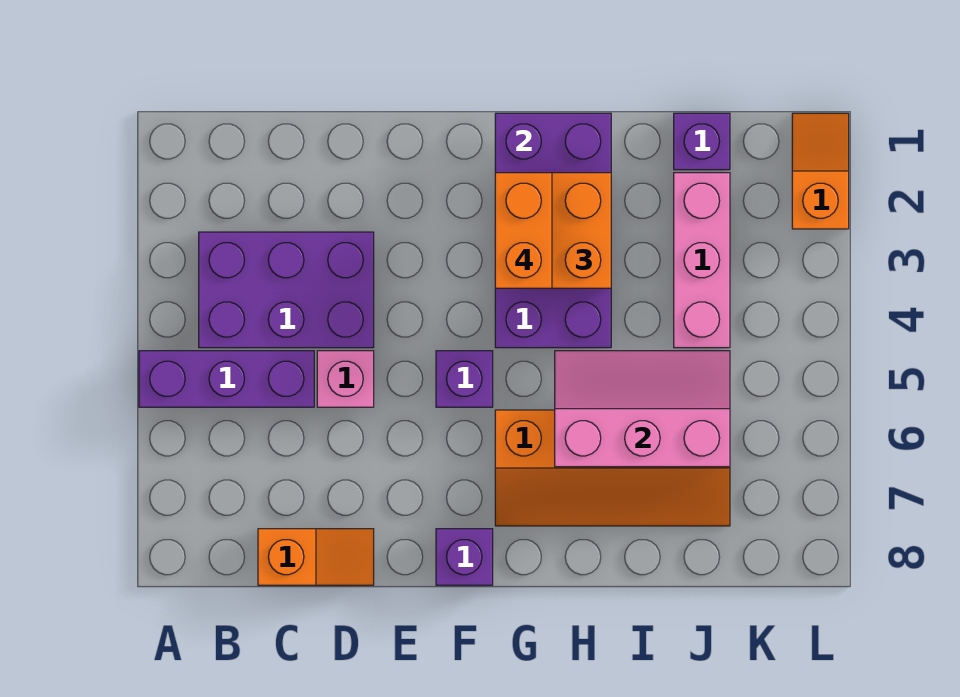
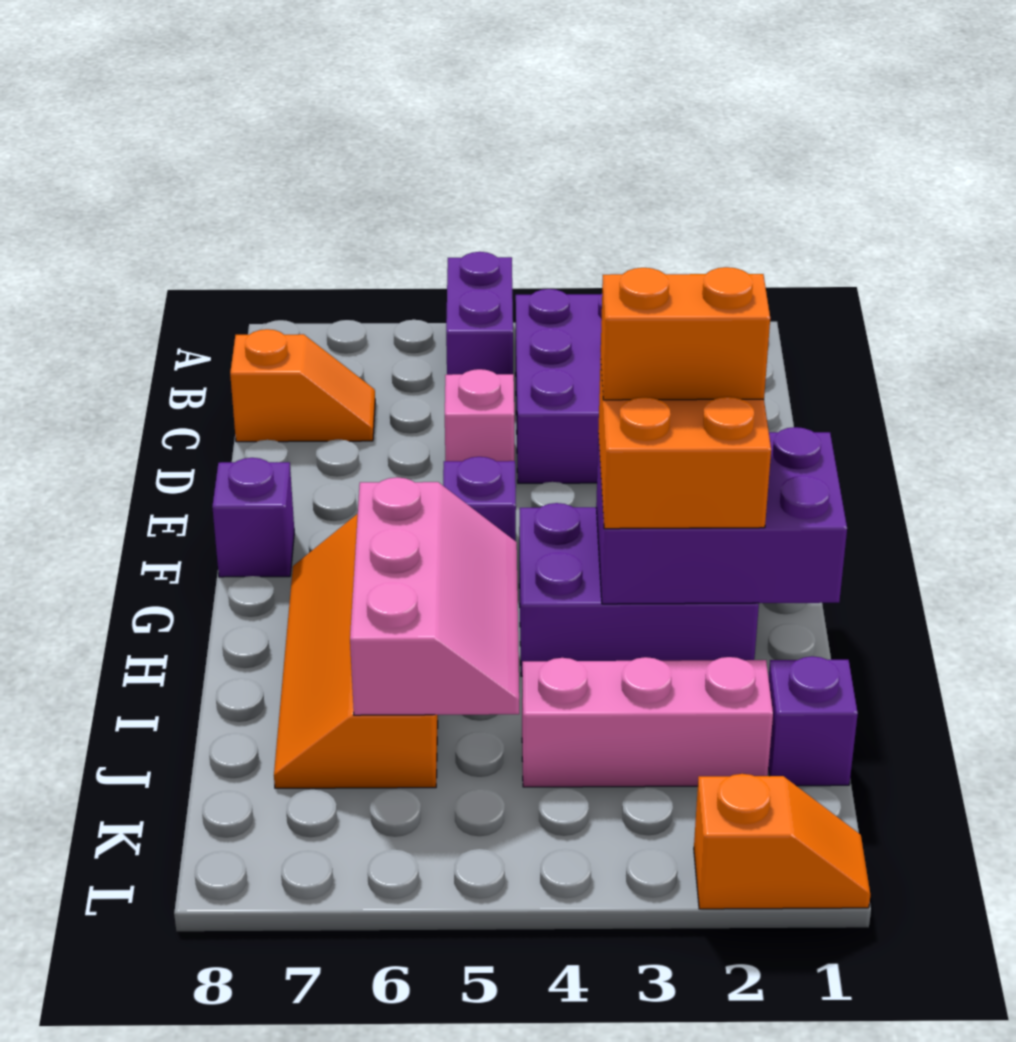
purple brick A5:C5 level 1 -> purple brick A5:B5 level 1
orange slope C8:D8 level 1 top C -> orange slope C7:C8 level 1 top 8

